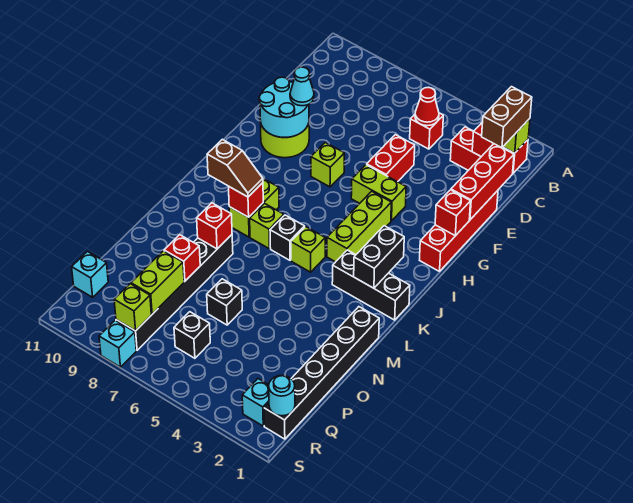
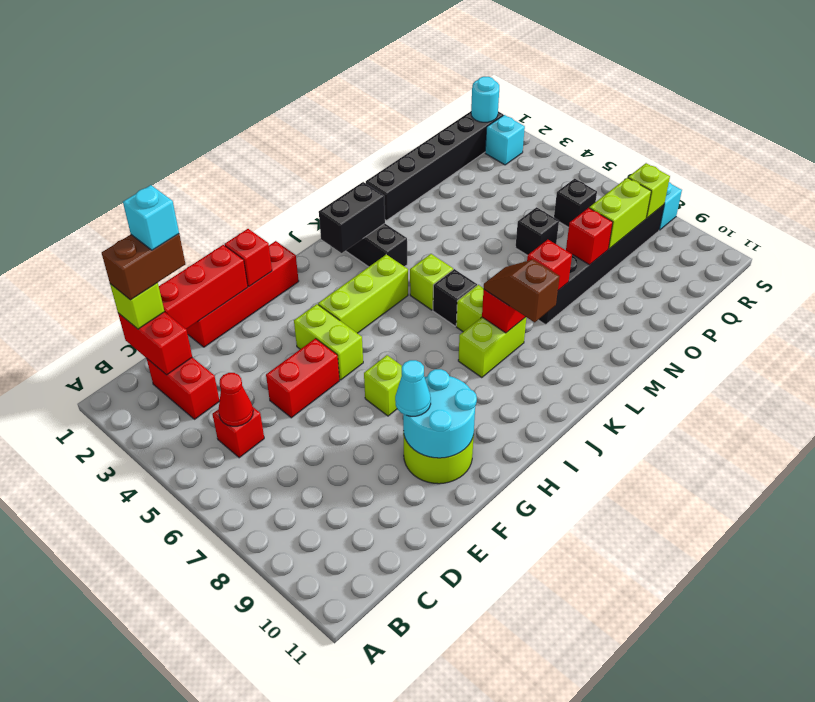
cyan brick Q11 level 1 -> cyan brick D1 level 5

